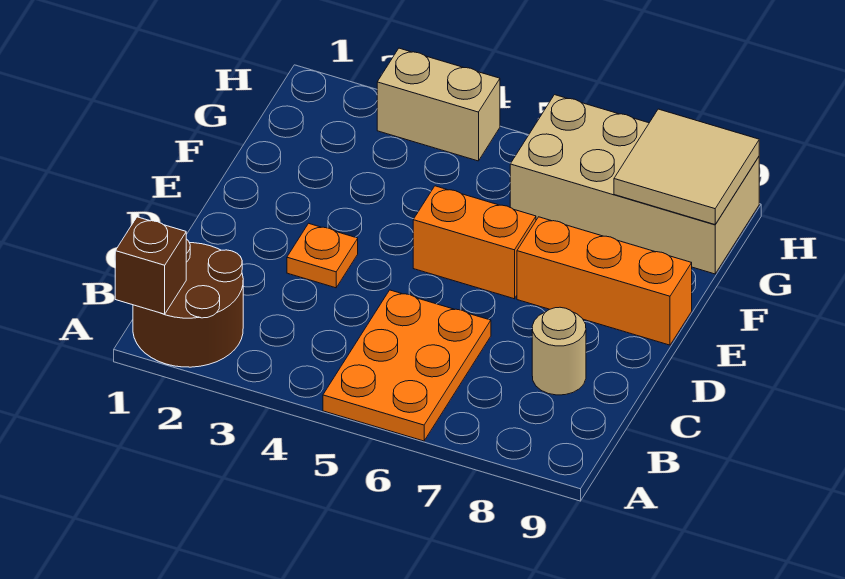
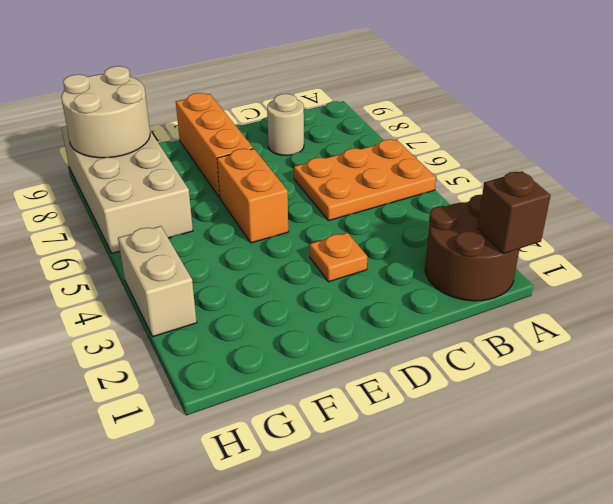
tan tile G8:H9 level 2 -> tan round brick G8:H9 level 2

